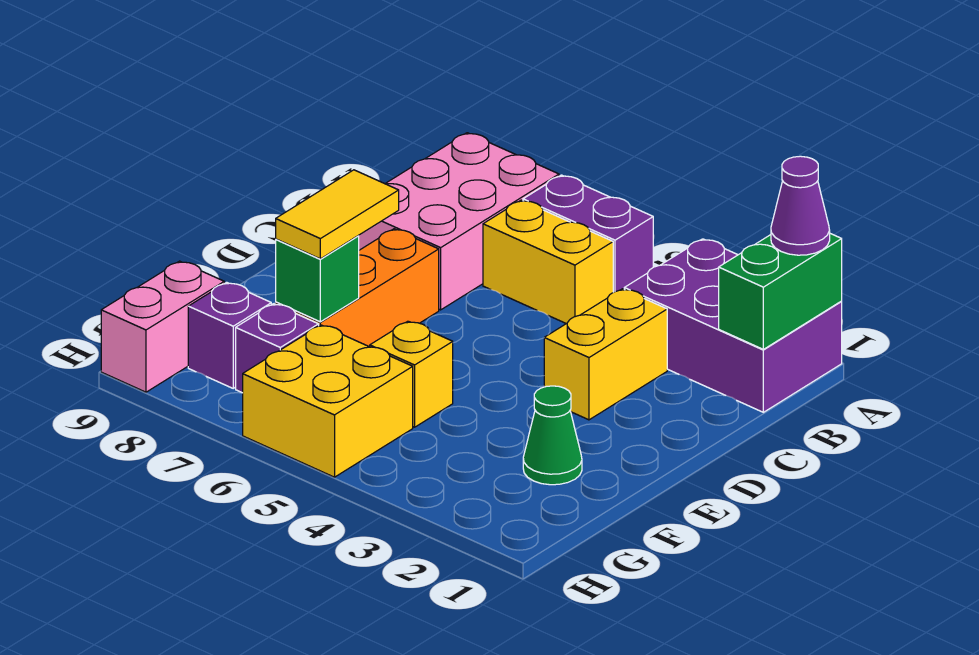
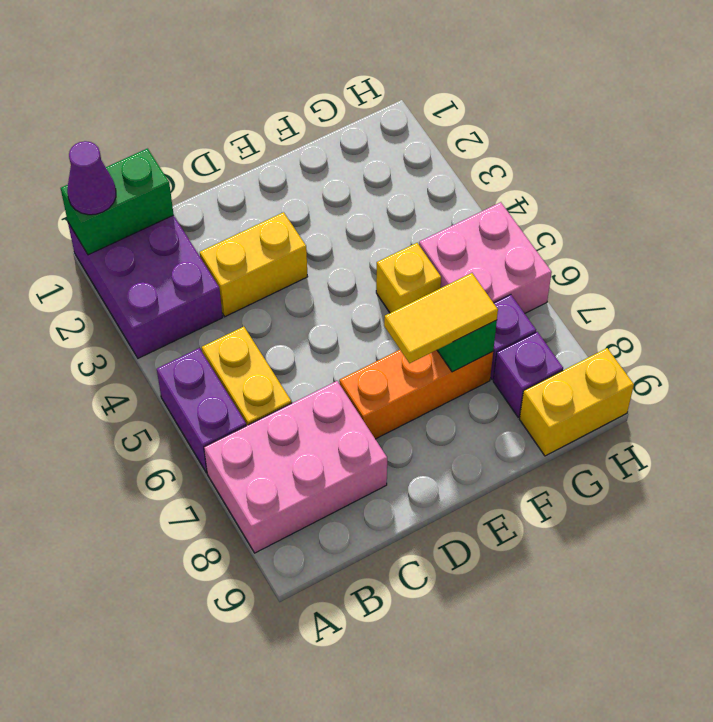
green cone F2 level 1 -> none
yellow brick G5:H6 level 1 -> pink brick G5:H6 level 1
pink brick G9:H9 level 1 -> yellow brick G9:H9 level 1

